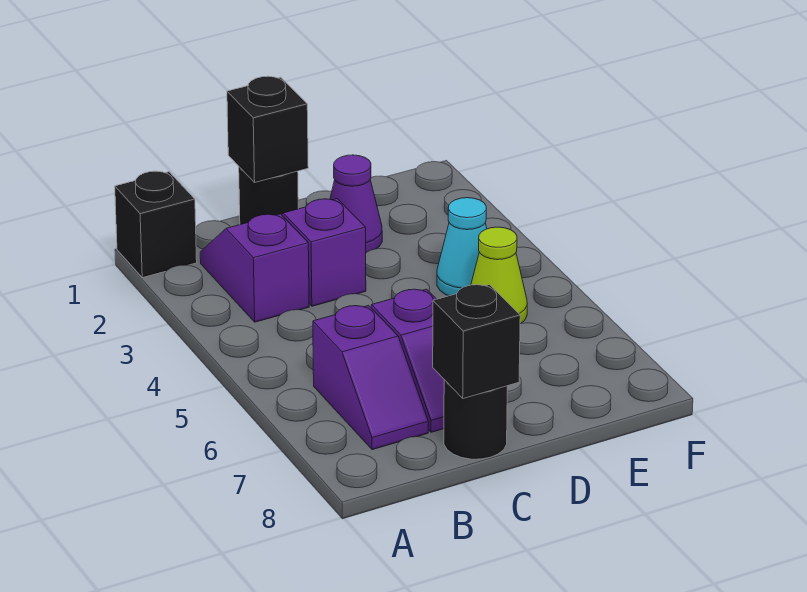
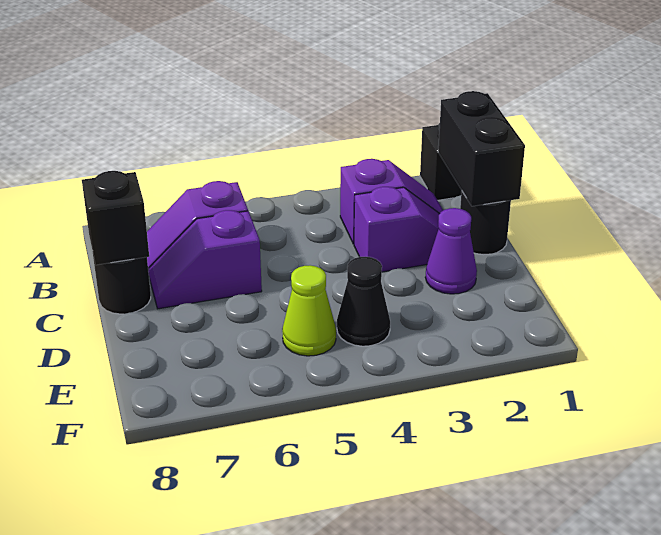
black brick C1 level 2 -> black brick B1:C1 level 2
cyan cone E4 level 1 -> black cone E4 level 1

